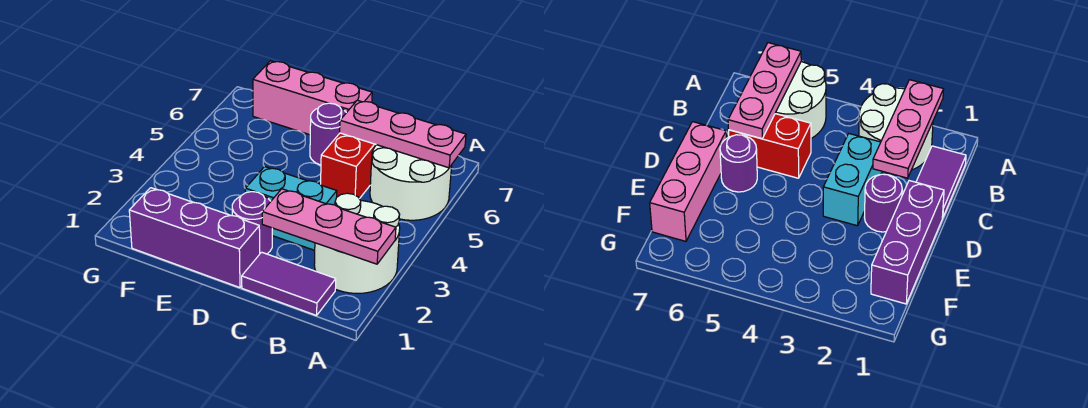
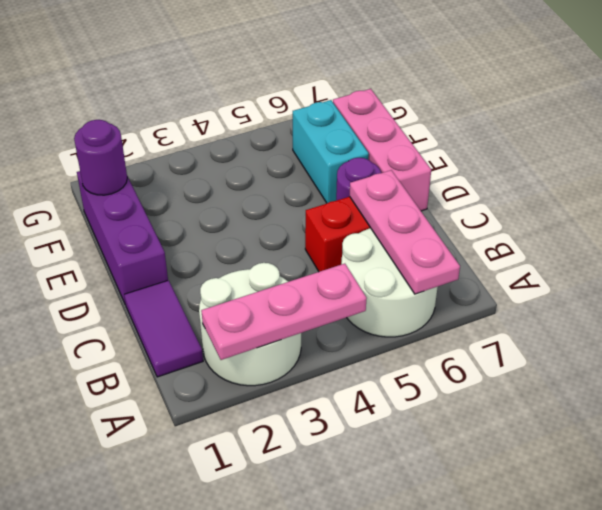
pink plate A2:C2 level 2 -> pink plate A2:A4 level 2
cyan brick C3:D3 level 1 -> cyan brick E6:F6 level 1
purple round brick D2 level 1 -> purple round brick F1 level 2

